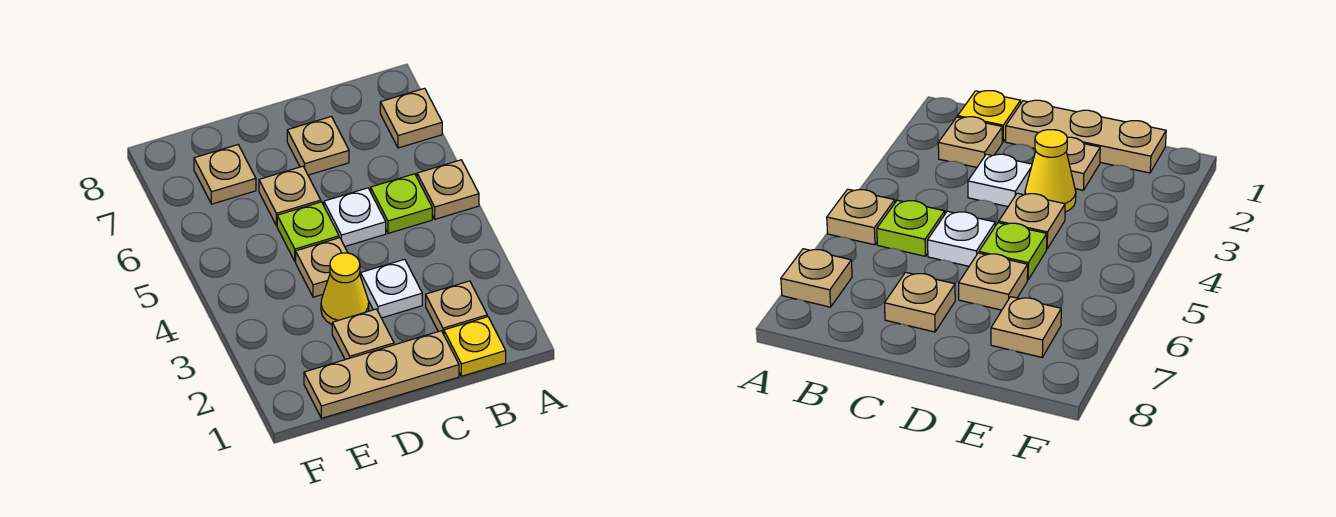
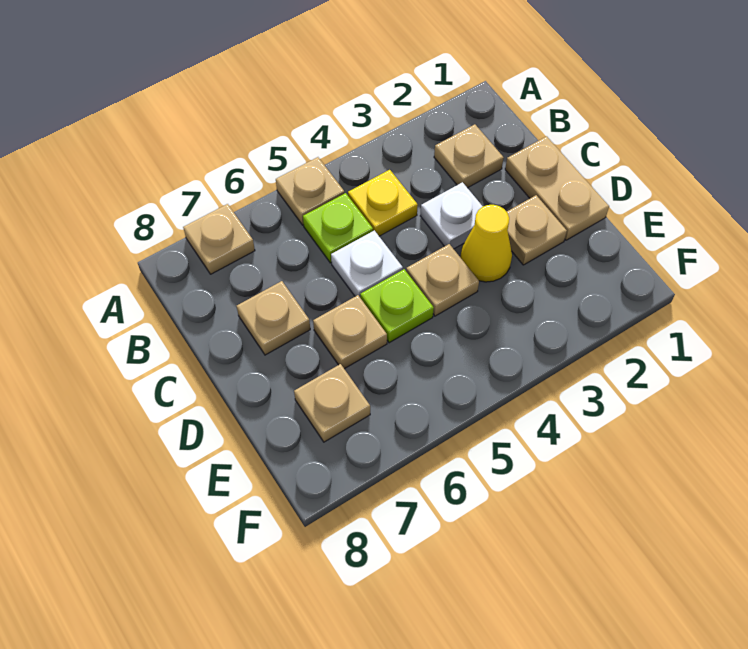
yellow plate B1 level 1 -> yellow plate B4 level 1
tan plate C1:E1 level 1 -> tan plate C1:D1 level 1

